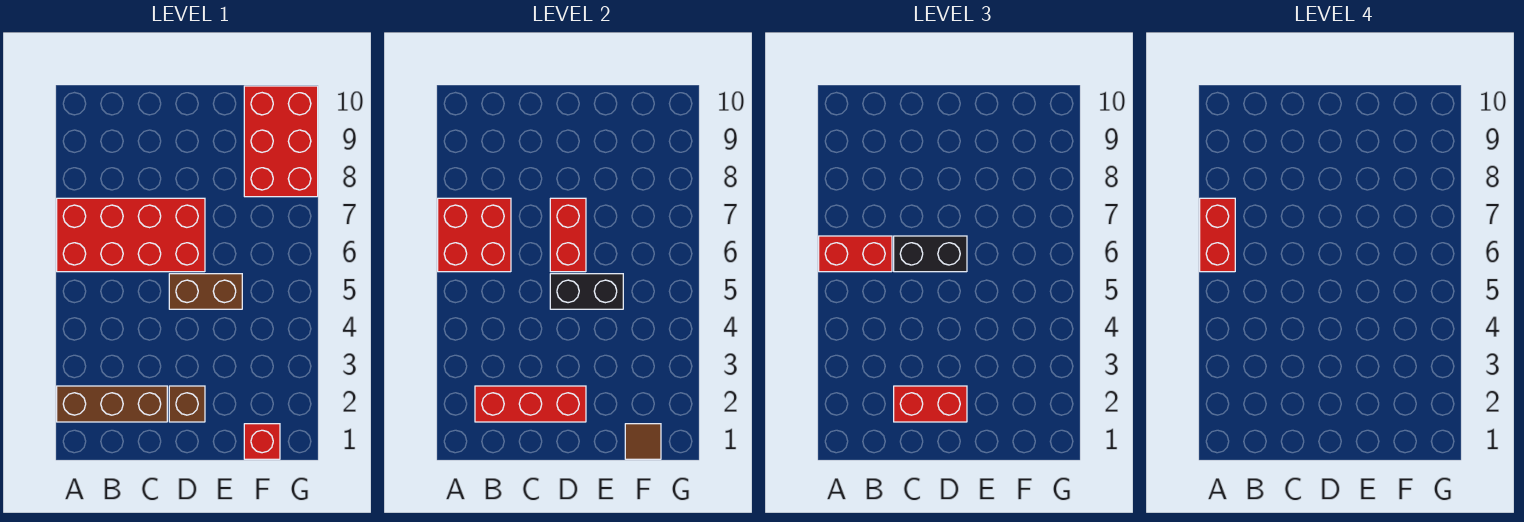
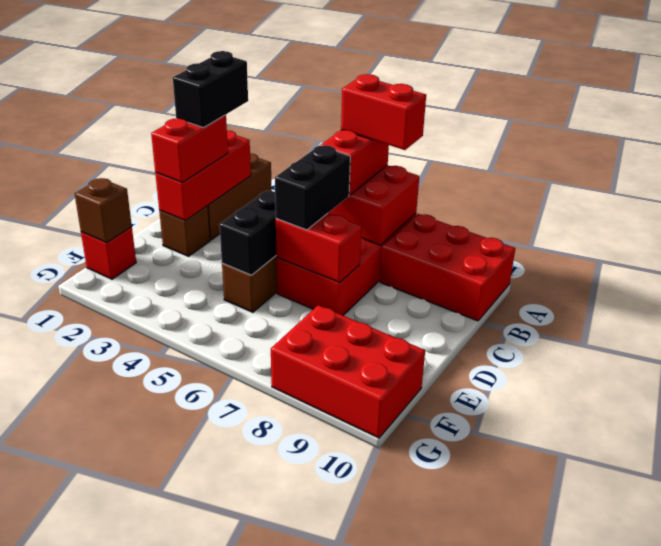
none -> red brick A8:B10 level 1
none -> black brick B2:C2 level 4
brown tile F1 level 2 -> brown brick F1 level 2

